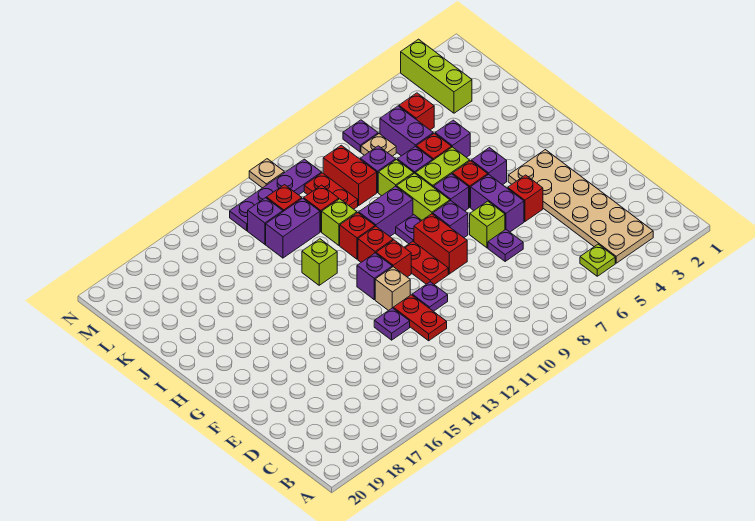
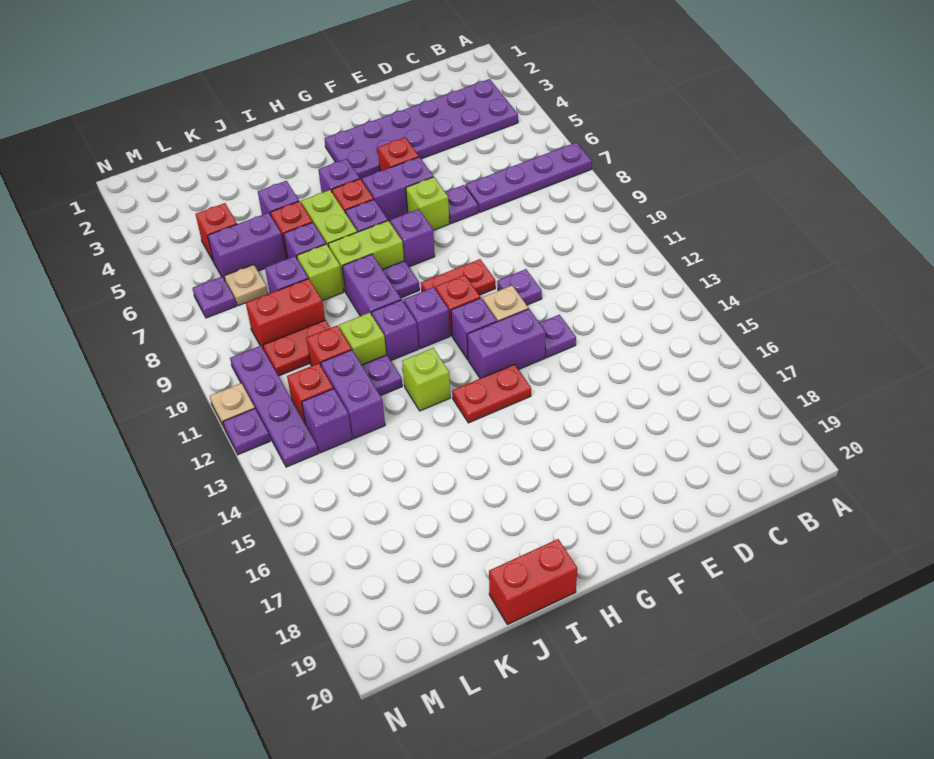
none -> purple plate A7:D7 level 1
tan plate B3:G4 level 1 -> purple plate B3:G4 level 1
lime plate B5 level 1 -> none
red plate D12:E12 level 1 -> red plate G14:H14 level 1
red brick F9:G9 level 1 -> red brick I20:J20 level 1
none -> purple brick F13:G13 level 1
red brick H11 level 1 -> purple brick H11 level 1
red brick I11 level 1 -> purple brick I11 level 1
none -> purple plate J12 level 1
lime brick L3:N3 level 1 -> none
none -> purple plate N12 level 1

